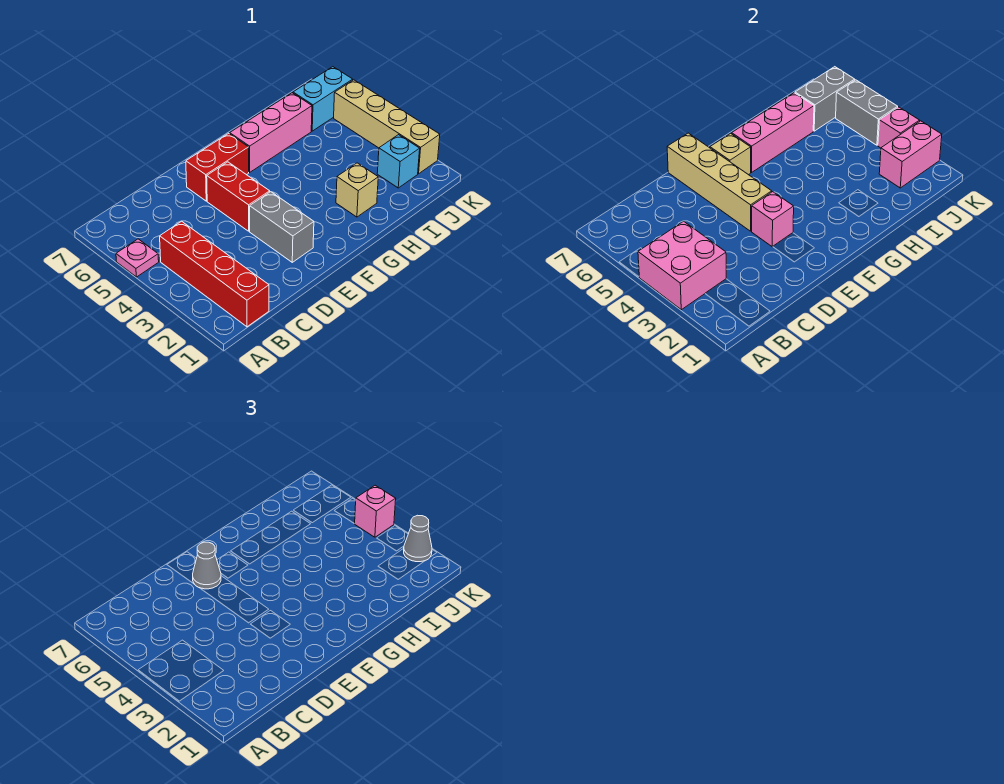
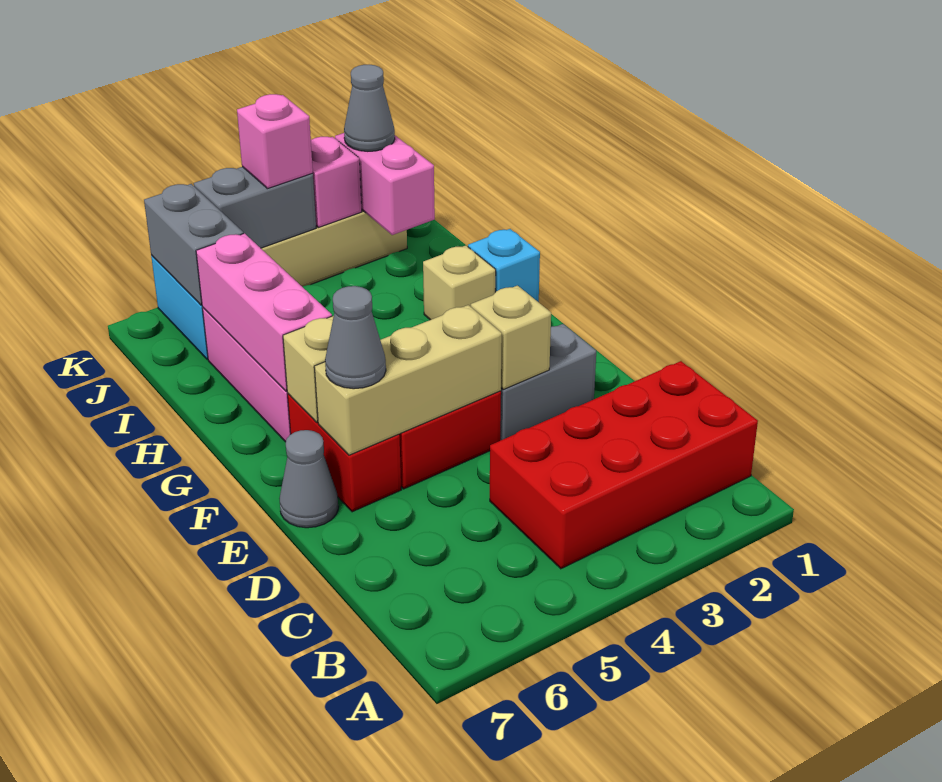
pink brick A3:B4 level 2 -> none
pink plate A5 level 1 -> none
red brick B1:B4 level 1 -> red brick B1:C4 level 1
pink brick E3 level 2 -> tan brick E3 level 2
tan brick E4:E7 level 2 -> tan brick E4:E6 level 2
none -> grey cone E7 level 1
cyan brick J2 level 1 -> cyan brick H1 level 1

